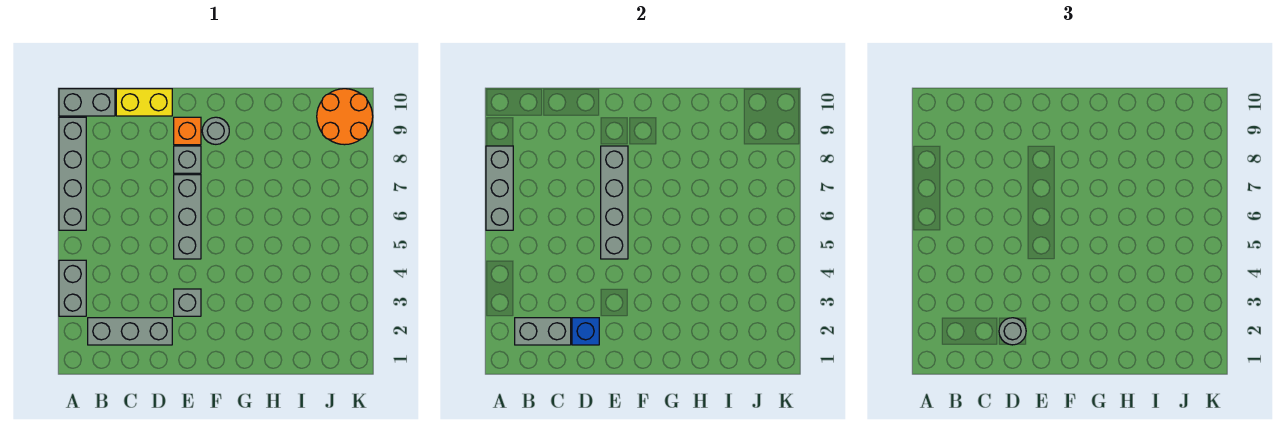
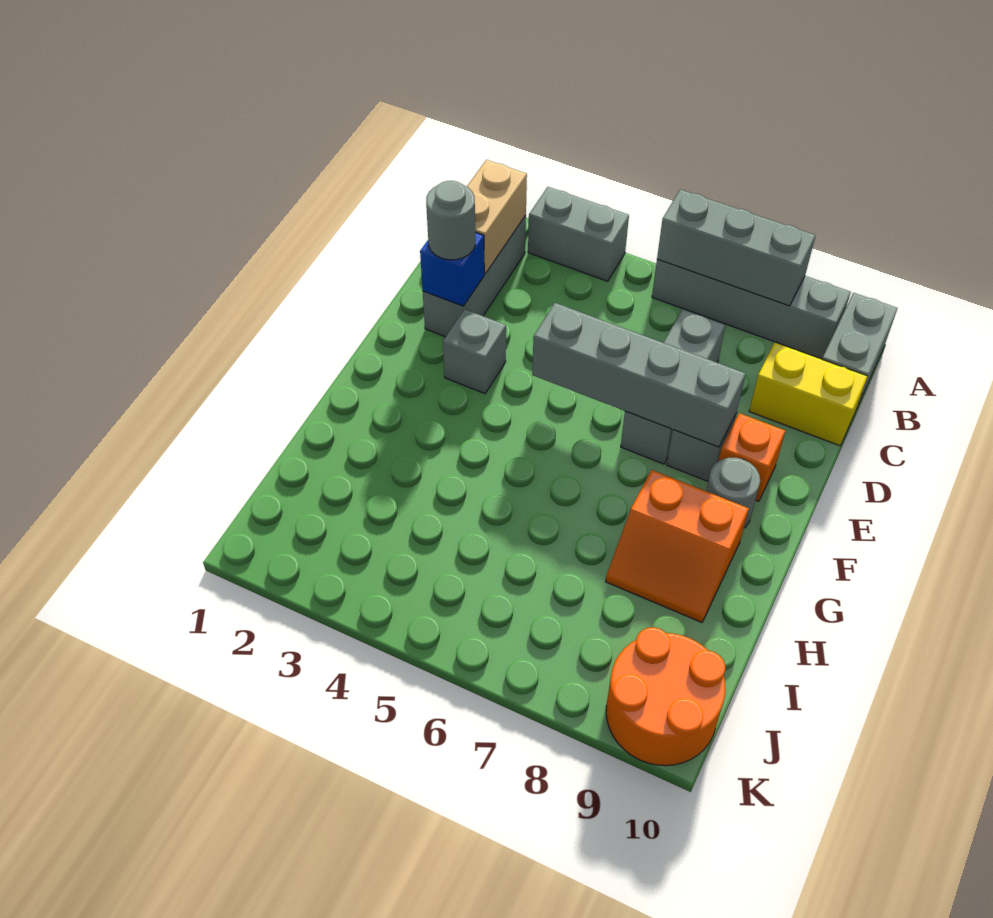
grey brick B2:C2 level 2 -> tan brick B2:C2 level 2
yellow brick C10:D10 level 1 -> yellow brick C9:C10 level 1
grey brick E5:E7 level 1 -> grey brick C7:E7 level 1
none -> orange slope G8:H9 level 1 top G

